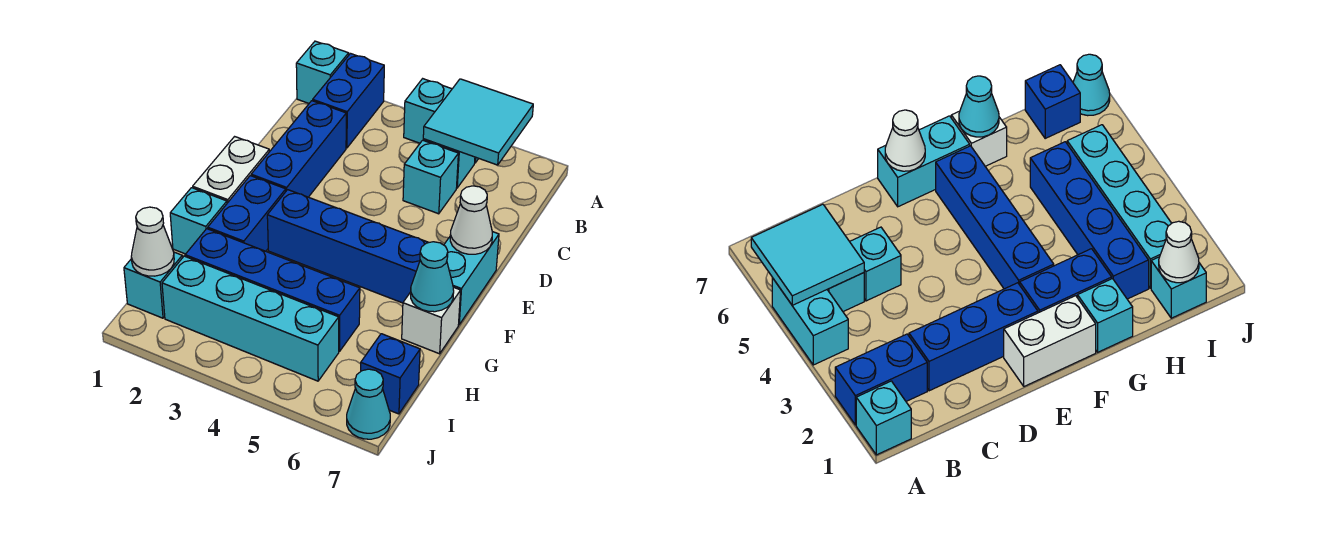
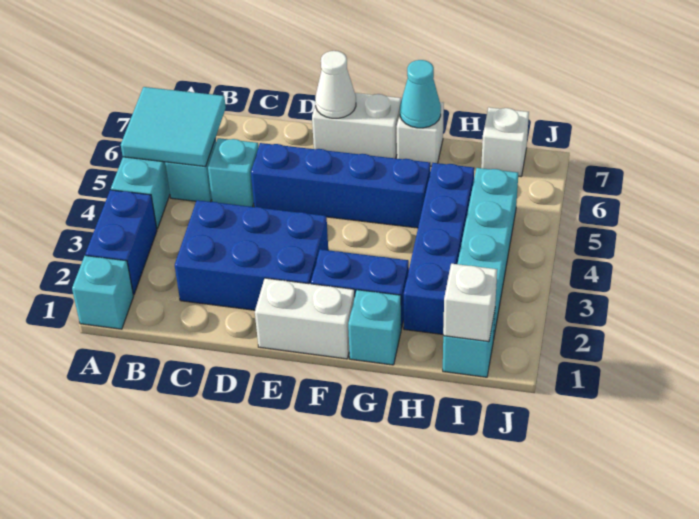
blue brick A2:B2 level 1 -> blue brick A2:A3 level 1
blue brick C2:E2 level 1 -> blue brick C2:E3 level 1
cyan brick E7:F7 level 1 -> white brick E7:F7 level 1
blue brick F3:F6 level 1 -> blue brick D5:G5 level 1
white cone I1 level 2 -> white brick I1 level 2
blue brick I7 level 1 -> white brick I7 level 1
cyan cone J7 level 1 -> none

